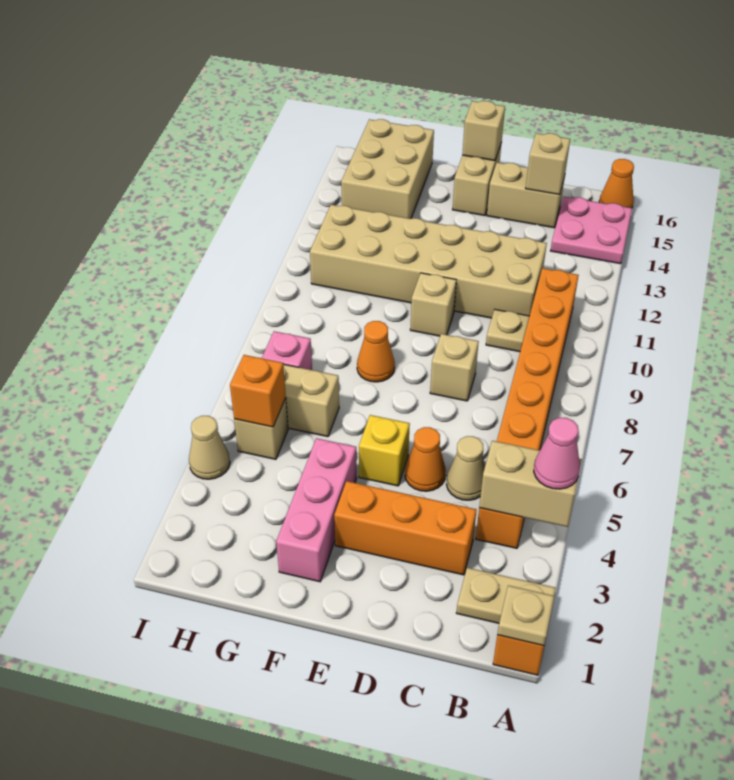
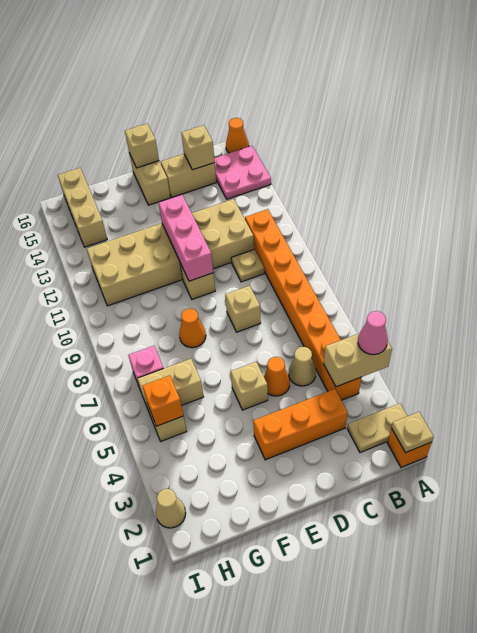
yellow brick E5 level 1 -> tan brick E5 level 1
pink brick F2:F4 level 1 -> pink brick E10:E12 level 2
tan brick G14:H16 level 1 -> tan brick H14:H16 level 1
tan cone I4 level 1 -> tan cone I2 level 1

